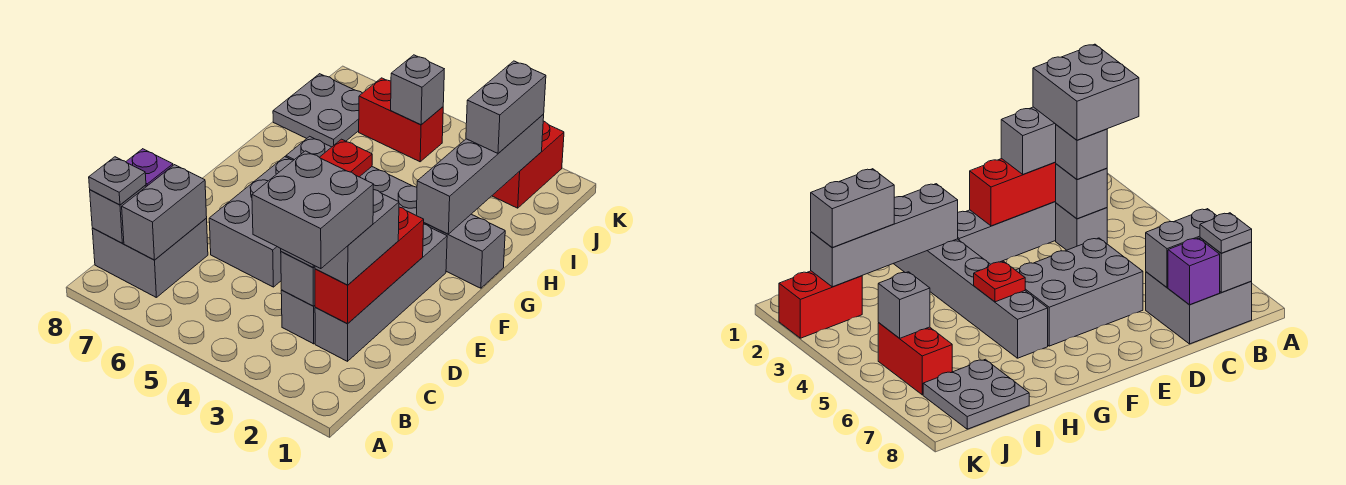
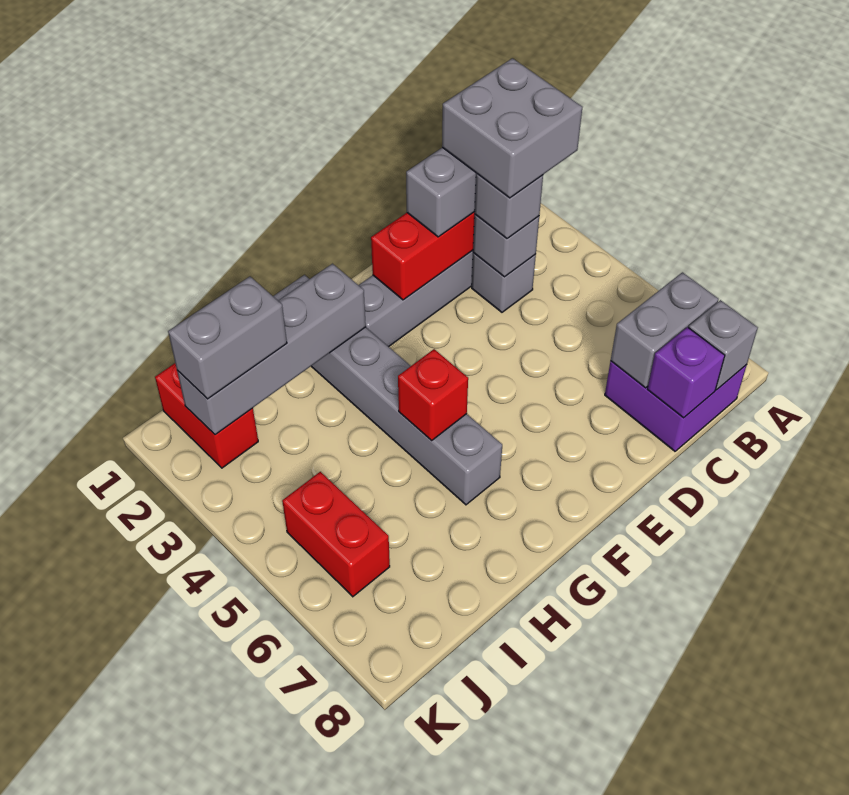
grey brick B7:C8 level 1 -> purple brick B7:C8 level 1
grey plate B8 level 3 -> none
grey brick D5:F6 level 1 -> none
red plate G5 level 2 -> red brick G5 level 2
grey plate I7:J8 level 1 -> none
red brick J2:K2 level 1 -> red brick J1:J2 level 1
grey brick J5 level 2 -> none

